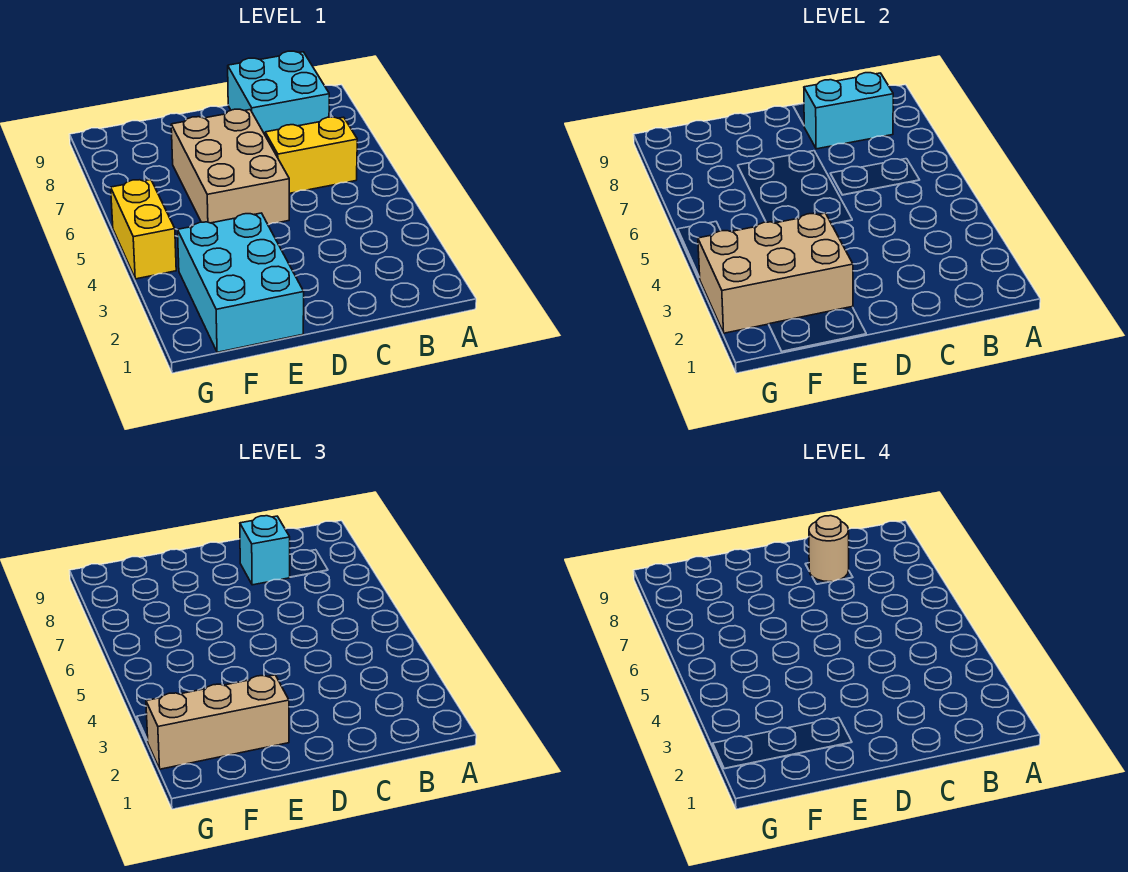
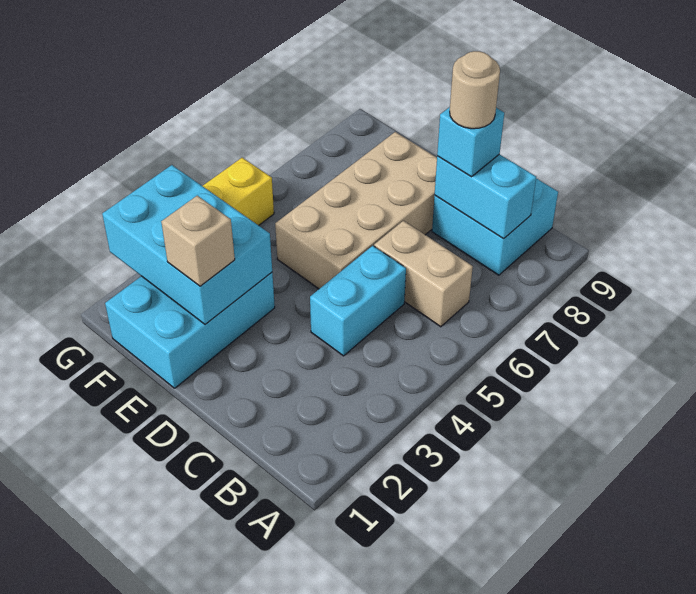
yellow brick B6:C6 level 1 -> tan brick B6:C6 level 1
none -> cyan brick C4:C5 level 1
tan brick D5:E7 level 1 -> tan brick D5:E8 level 1
tan brick E2:G3 level 2 -> cyan brick E2:G3 level 2
tan brick E2:G2 level 3 -> tan brick E2 level 3

